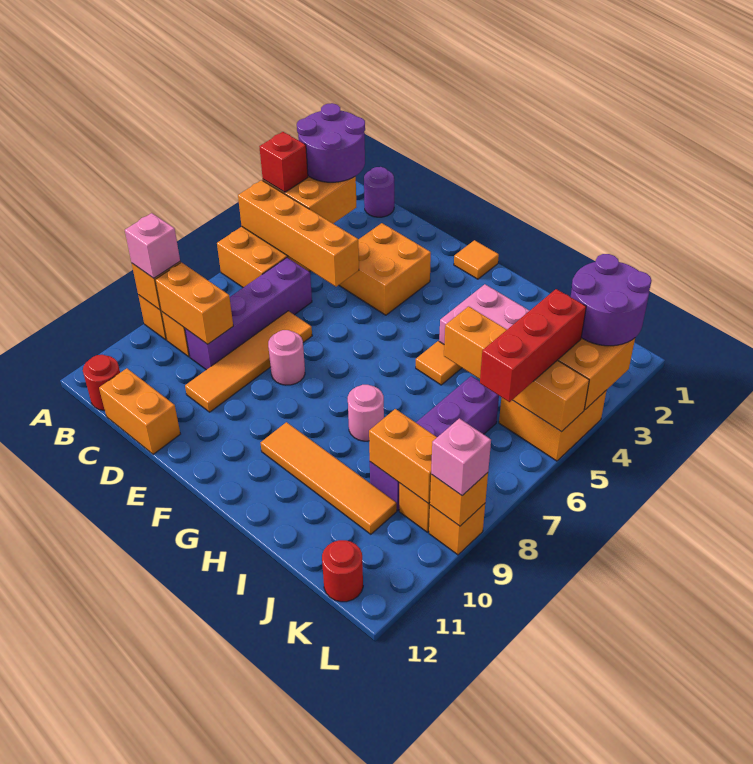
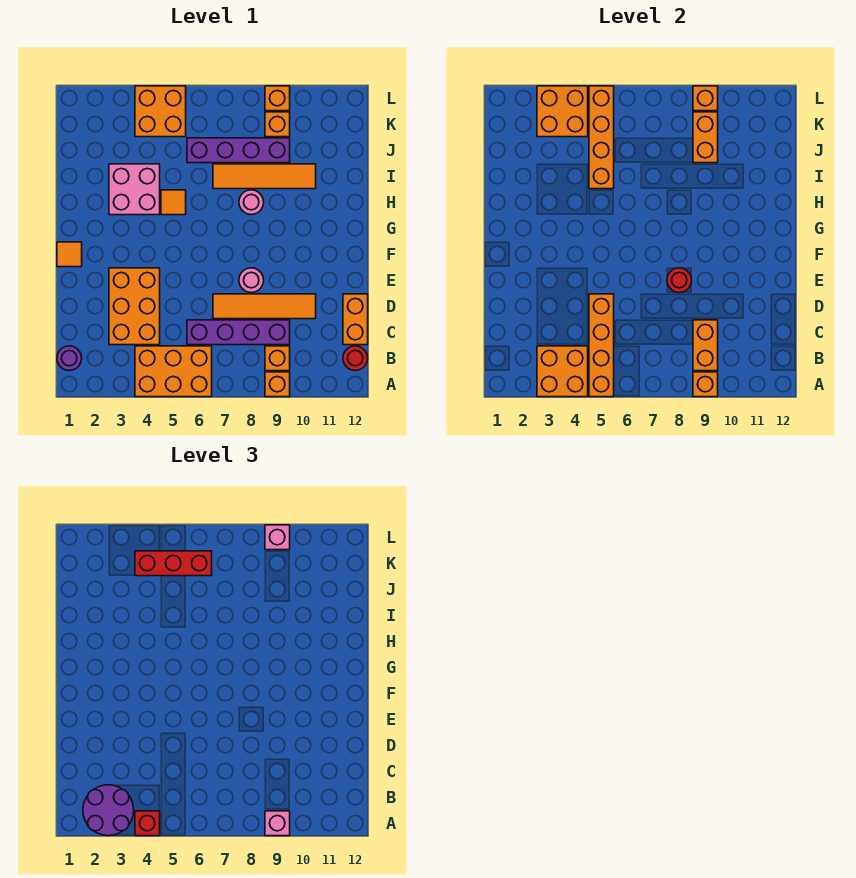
orange brick D3:E4 level 1 -> orange brick C3:E4 level 1
orange tile G10:J10 level 1 -> orange tile I7:I10 level 1
purple round brick K2:L3 level 3 -> none
red round brick K12 level 1 -> red round brick E8 level 2

